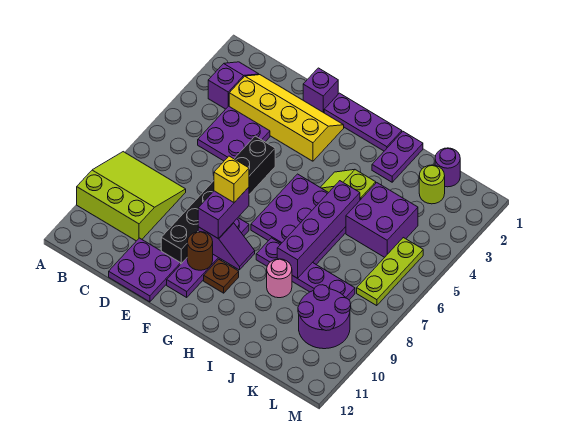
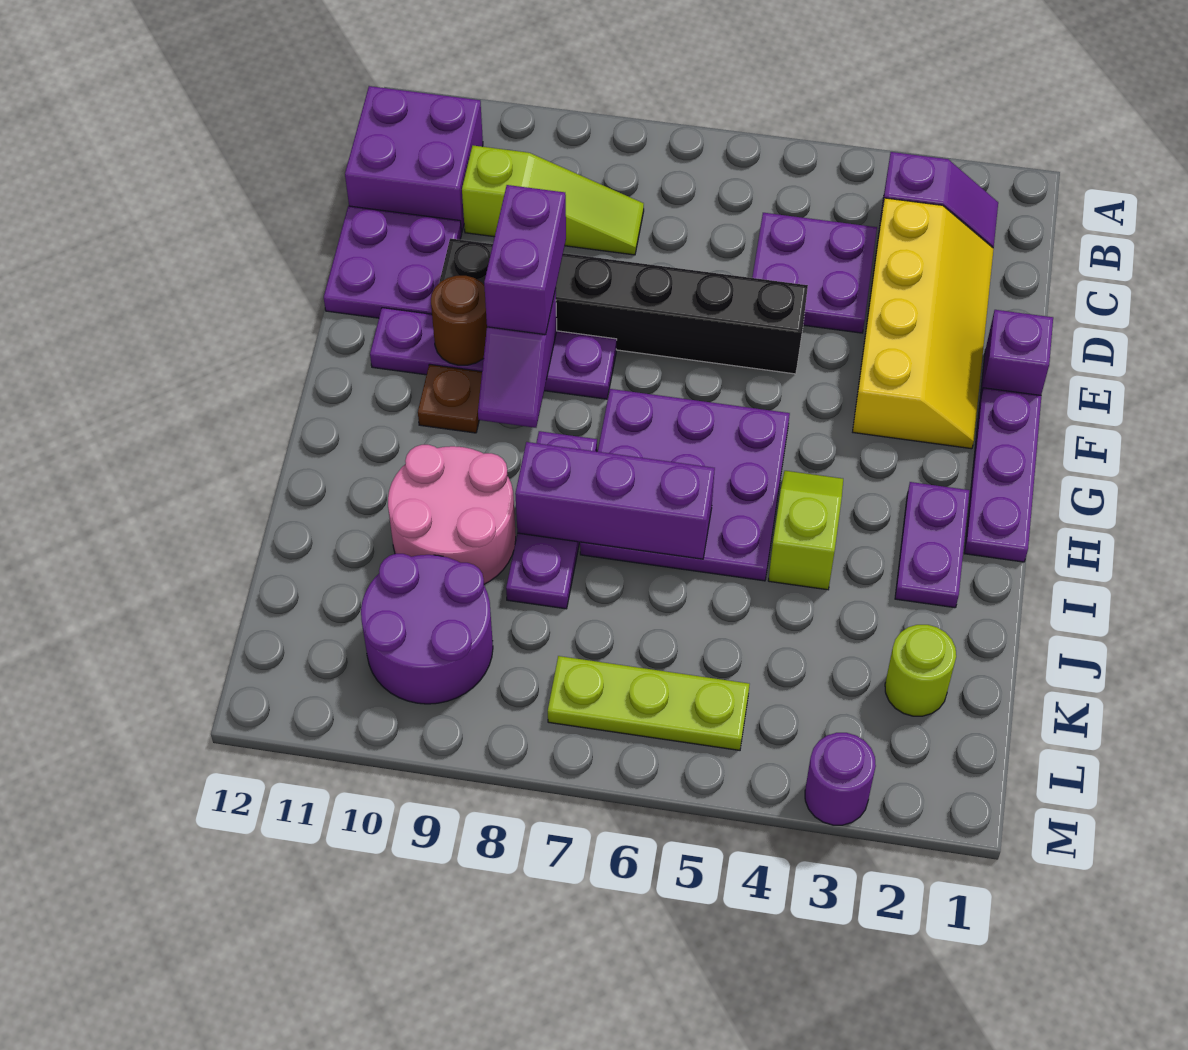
lime slope A8:C10 level 1 top 10 -> lime slope C8:C10 level 1 top 10
purple brick F8:F9 level 3 -> purple brick E9:F9 level 3
yellow brick F8 level 4 -> none
purple plate H8:K8 level 1 -> purple plate H8:J8 level 1
purple plate I1:I2 level 1 -> purple plate H2:I2 level 1
purple brick I5:I8 level 2 -> purple brick I6:I8 level 2
pink round brick I9 level 1 -> pink round brick I9:J10 level 1
purple brick J4:K5 level 1 -> purple brick B11:C12 level 1
purple round brick K1 level 1 -> purple round brick M3 level 1

